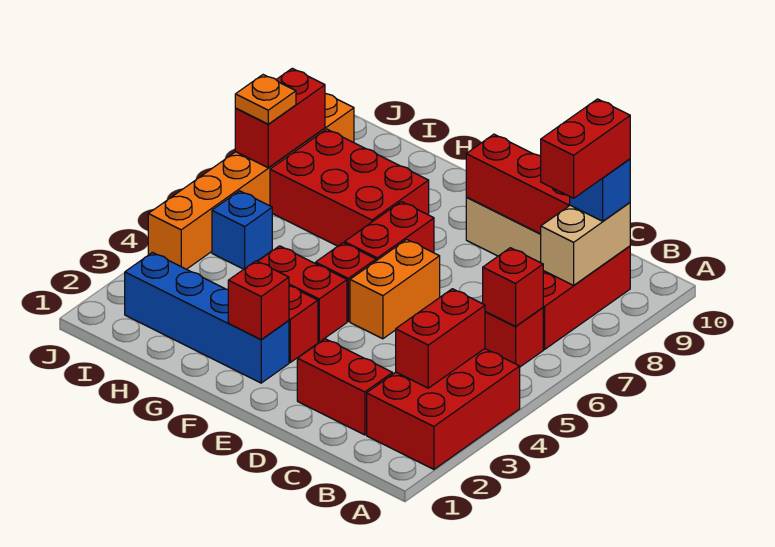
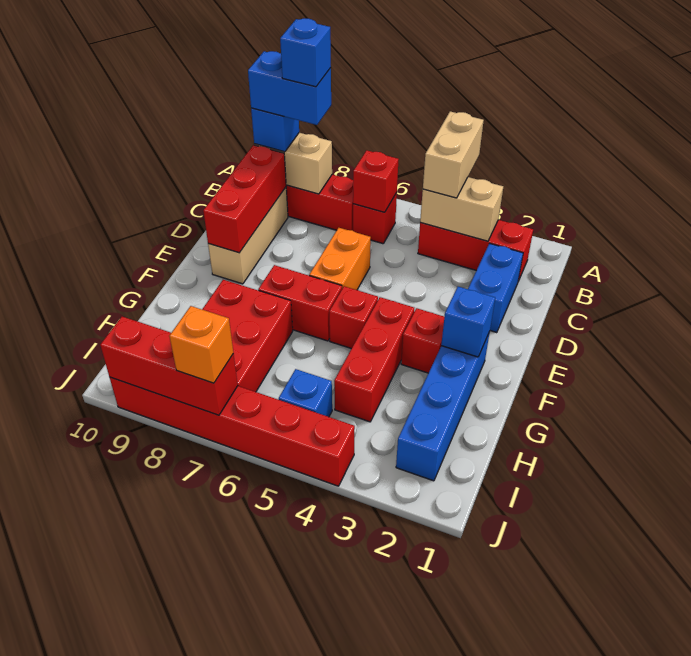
red brick A2:B4 level 1 -> red brick B2:B4 level 1
none -> tan brick A4:B4 level 3
red brick B3:B4 level 2 -> tan brick B3:B4 level 2
red brick B8:B9 level 4 -> blue brick B8:B9 level 4
none -> blue brick B8 level 5
red brick C2:D2 level 1 -> blue brick C2:D2 level 1
orange brick E5:E6 level 1 -> orange brick D6:E6 level 1
red brick F2 level 2 -> blue brick F2 level 2
red brick F4:G4 level 1 -> red brick F4:H4 level 1
orange brick J4:J9 level 1 -> red brick J4:J9 level 1
red brick J7:J8 level 2 -> red brick J7:J9 level 2
orange plate J7 level 3 -> orange brick J7 level 3

